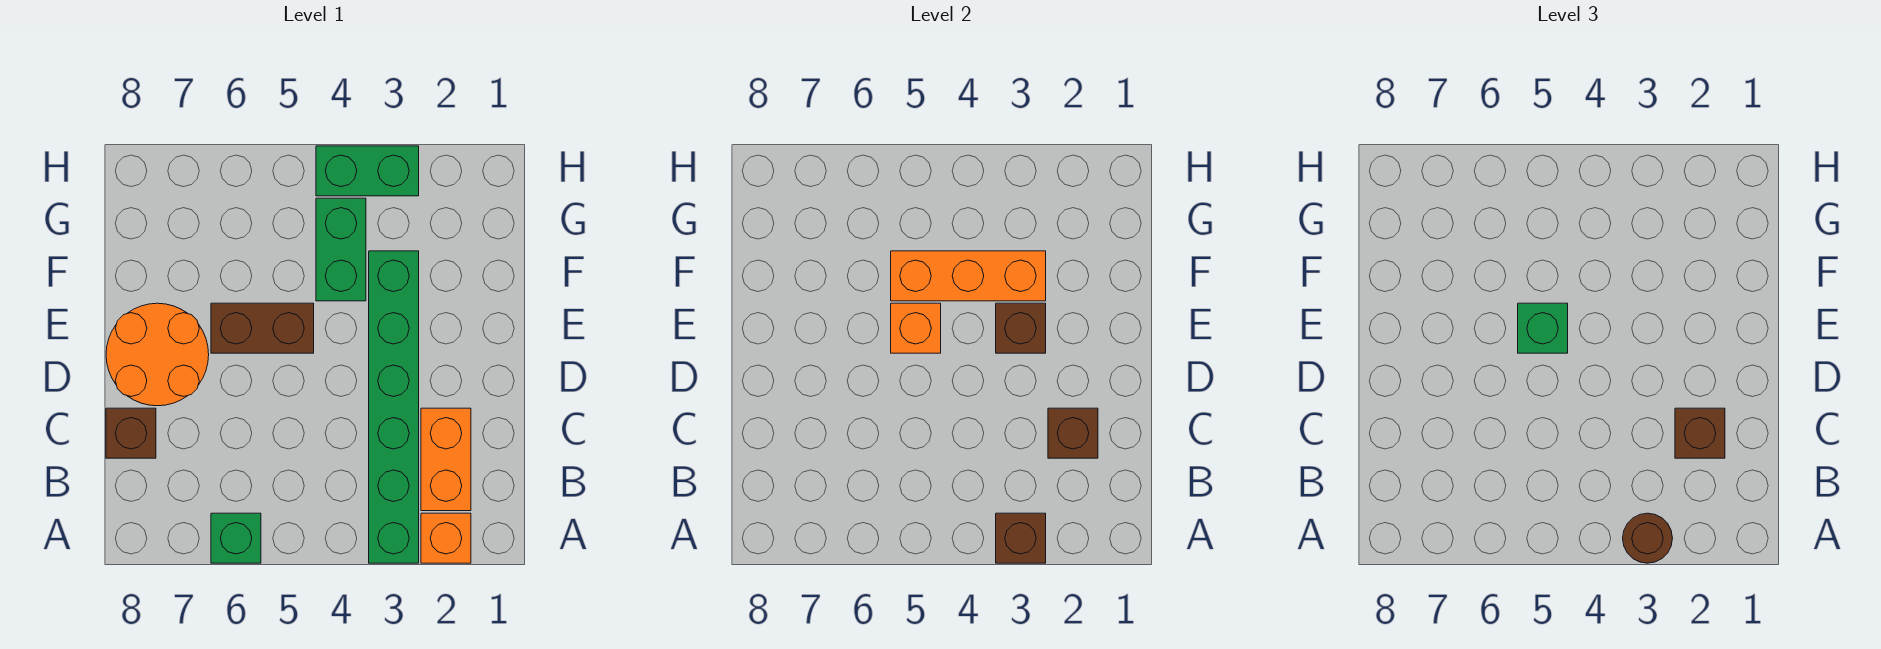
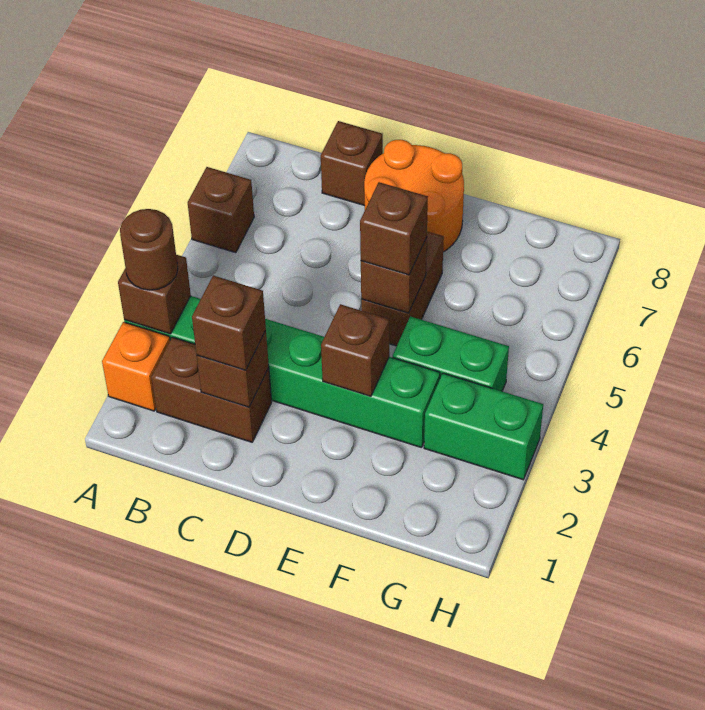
green brick A6 level 1 -> brown brick A6 level 1
orange brick B2:C2 level 1 -> brown brick B2:C2 level 1
orange brick E5 level 2 -> brown brick E5 level 2
green brick E5 level 3 -> brown brick E5 level 3
orange brick F3:F5 level 2 -> none
green brick H3:H4 level 1 -> green brick G3:H3 level 1

